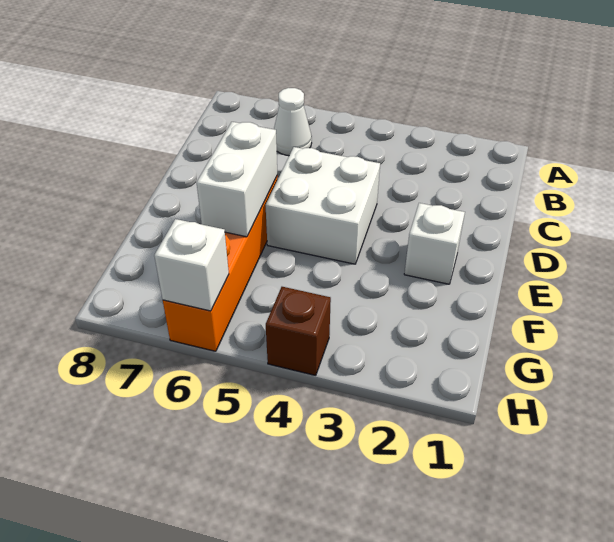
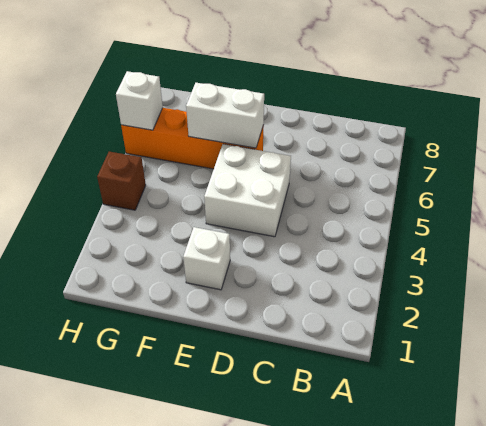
white cone B6 level 1 -> none

